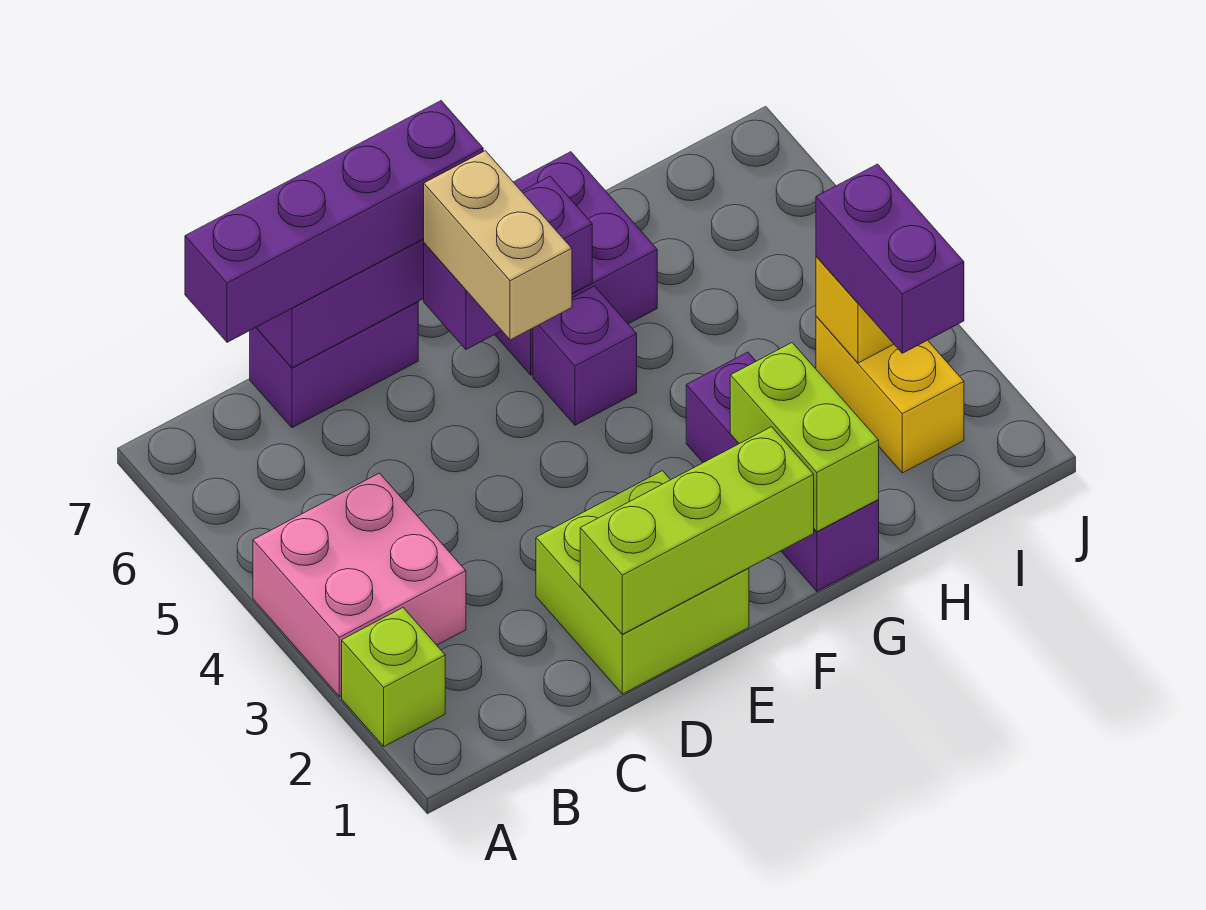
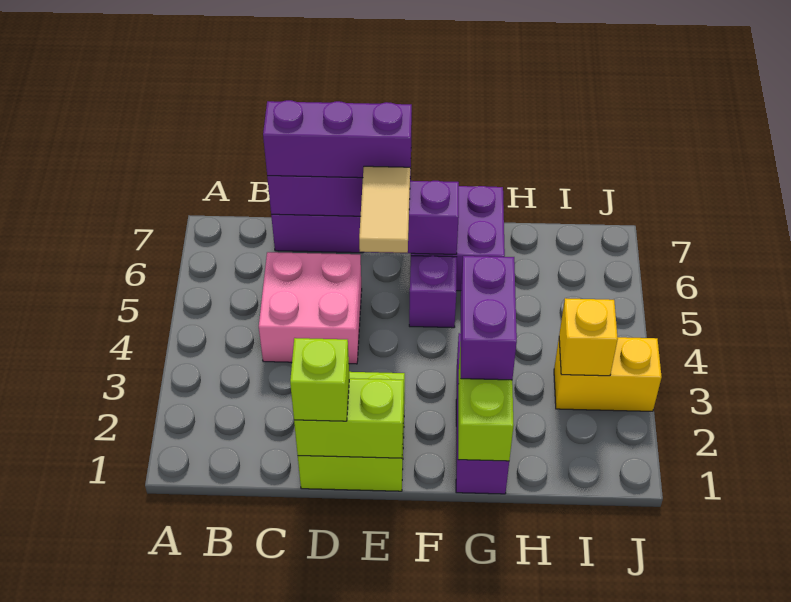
lime brick A2 level 1 -> lime brick D1 level 3
pink brick A3:B4 level 1 -> pink brick C4:D5 level 1
purple brick B7:E7 level 3 -> purple brick C7:E7 level 3
lime brick D1:F1 level 2 -> lime brick D1:E1 level 2
tan brick E5:E6 level 3 -> tan tile E5:E6 level 3
yellow brick I2:I3 level 1 -> yellow brick I3:J3 level 1
purple brick I2:I3 level 3 -> purple brick G2:G3 level 3

